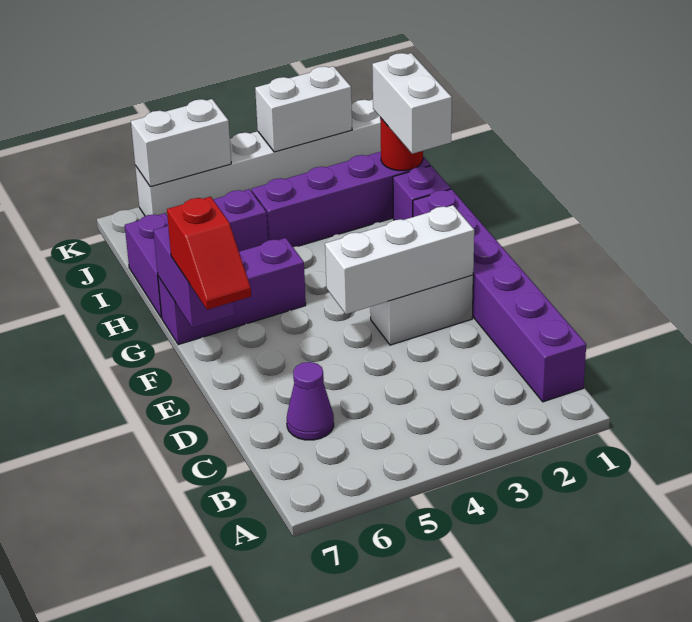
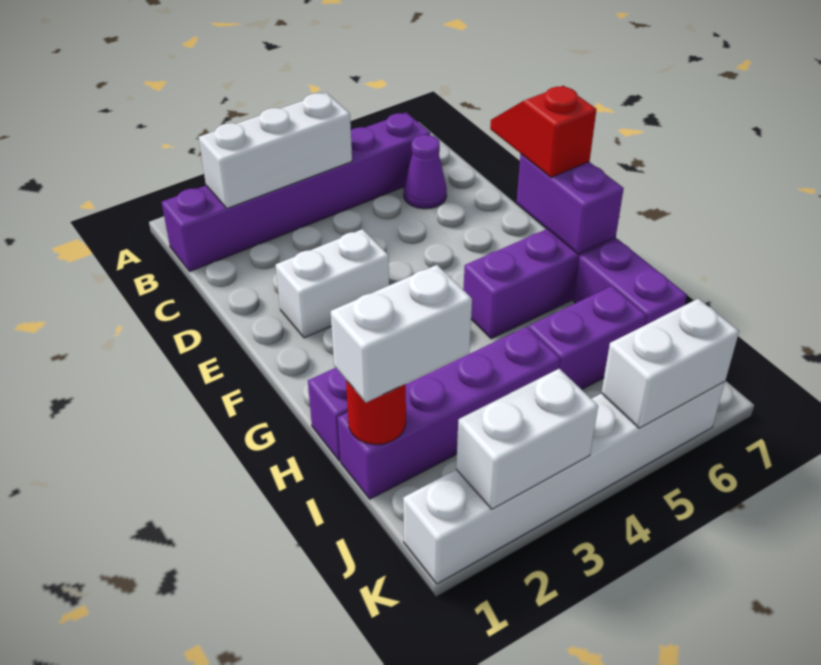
purple brick B1:G1 level 1 -> purple brick B1:B6 level 1
white brick E2:E4 level 2 -> white brick B2:B4 level 2
white brick H1:I1 level 3 -> white brick I1:I2 level 3

